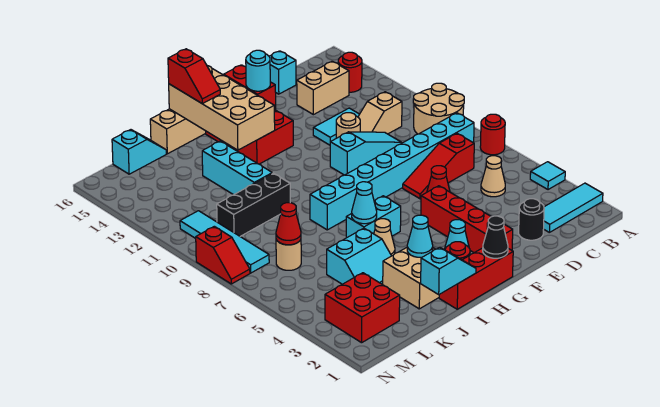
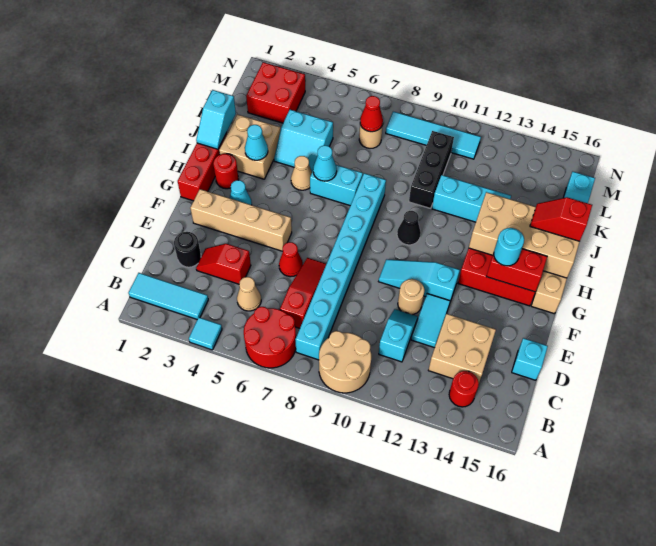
cyan tile A2:C2 level 1 -> cyan tile B1:B3 level 1
red round brick A7 level 1 -> red round brick A6:B7 level 1
tan slope C11:D11 level 1 top C -> cyan slope C11:D11 level 1 top C
tan brick C14:D14 level 1 -> tan brick C13:D14 level 1
cyan slope D10:F10 level 1 top F -> cyan slope F10:F12 level 1 top 12
red brick F2:F5 level 1 -> tan brick F2:F5 level 1
black cone G1 level 2 -> black cone H10 level 1
cyan brick H6:I6 level 1 -> cyan brick I6:I7 level 1
cyan slope J4:K5 level 1 top 5 -> cyan slope J4:K5 level 1 top K
red slope N8:N9 level 1 top 9 -> red slope D3:D4 level 1 top 4

